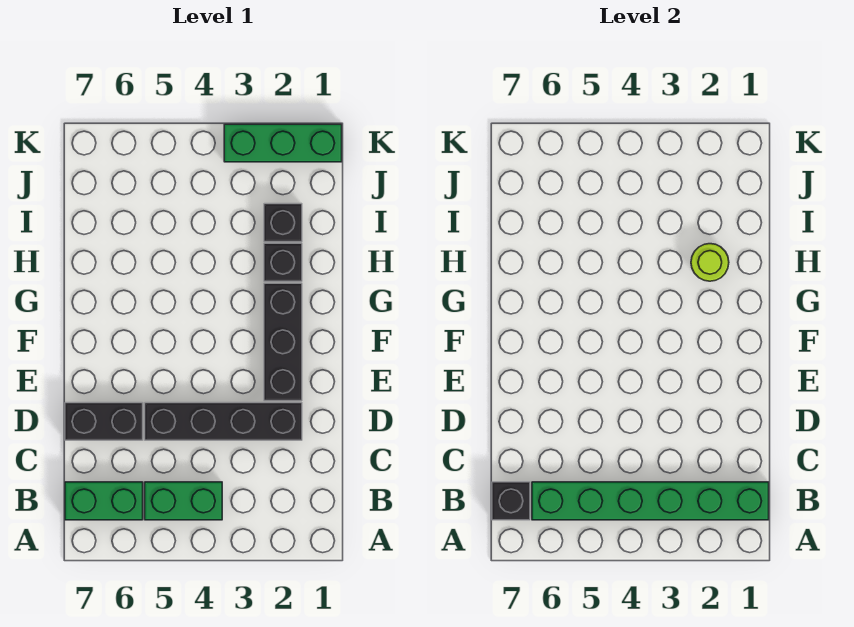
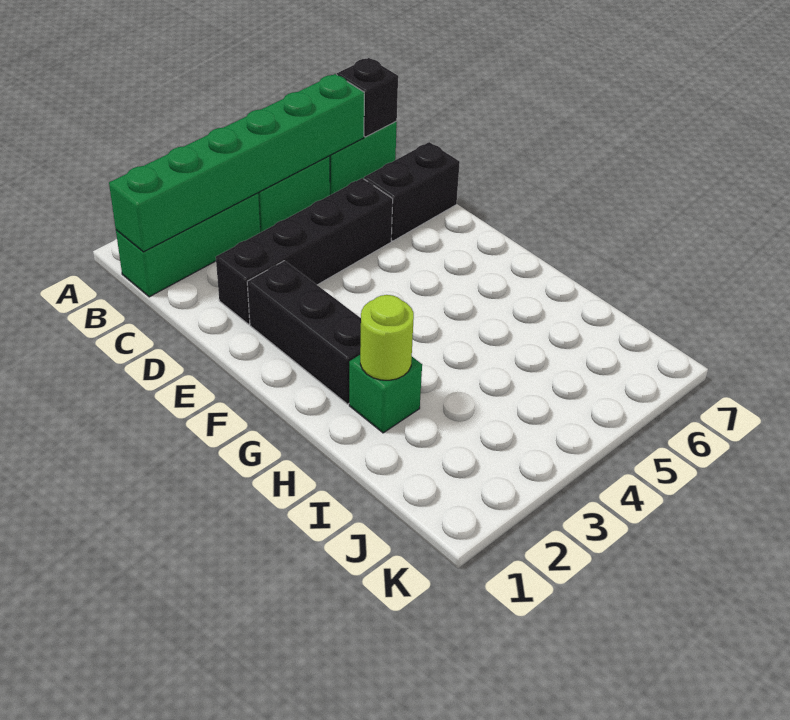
black brick H2 level 1 -> green brick H2 level 1
black brick I2 level 1 -> none
green brick K1:K3 level 1 -> green brick B1:B3 level 1

